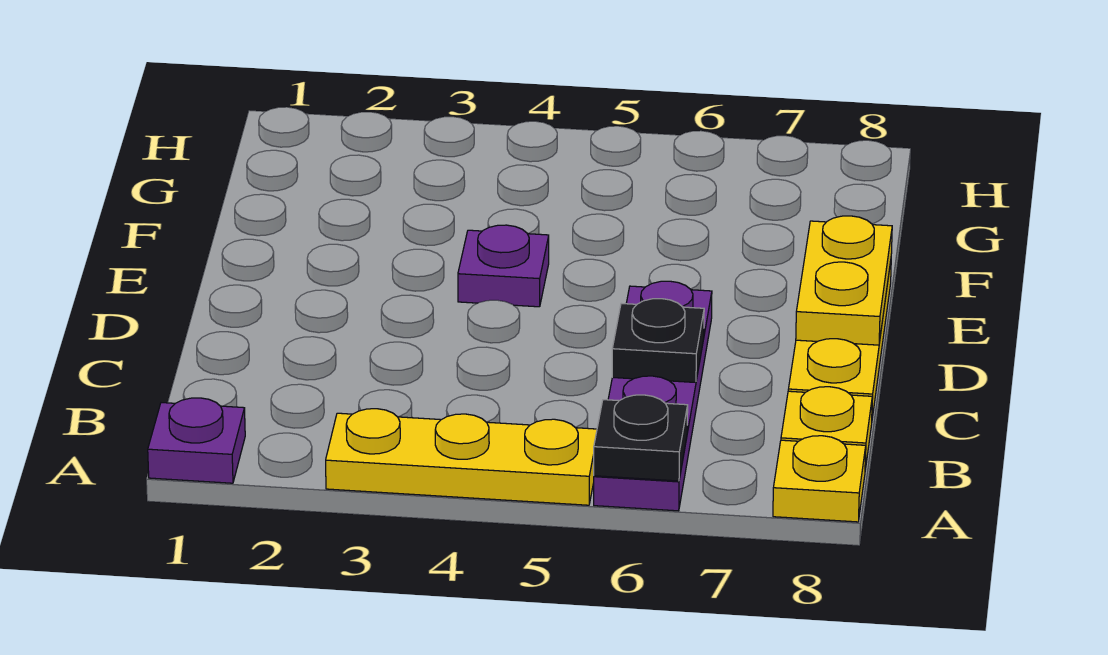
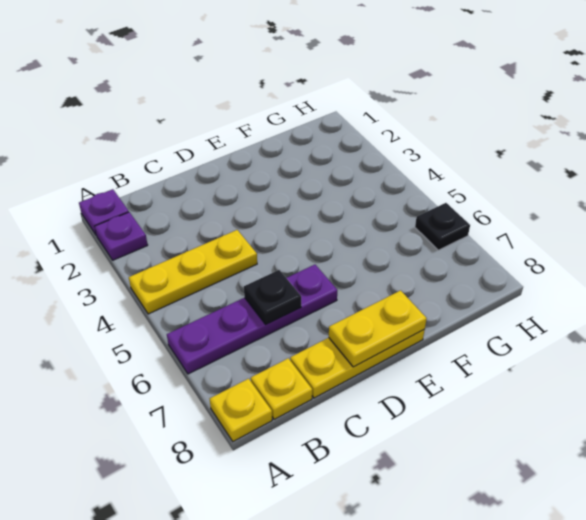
yellow plate A3:A5 level 1 -> yellow plate A4:C4 level 1
black plate A6 level 2 -> black plate H6 level 1
purple plate E4 level 1 -> purple plate A2 level 1

